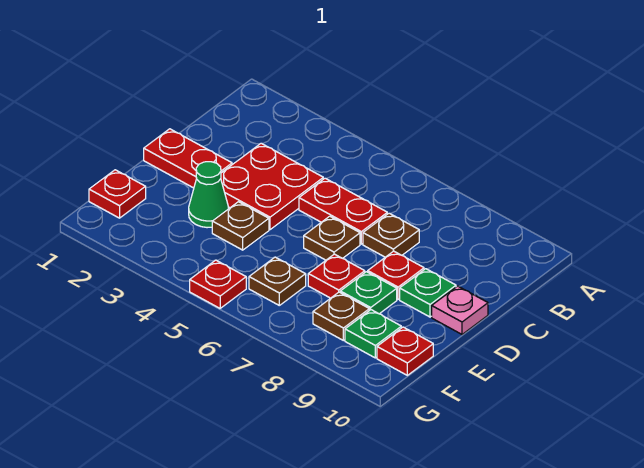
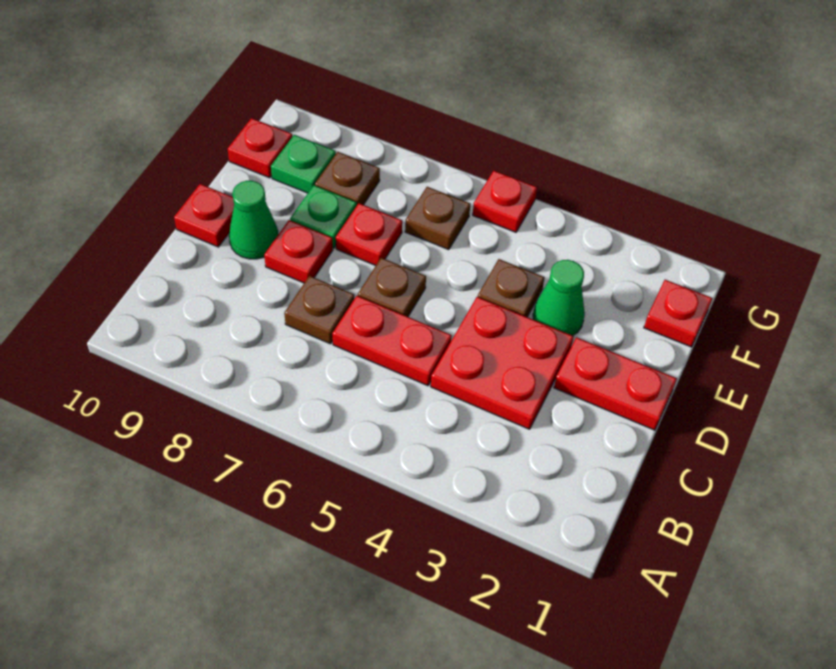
green plate D9 level 1 -> green cone D9 level 1
pink plate D10 level 1 -> red plate D10 level 1

